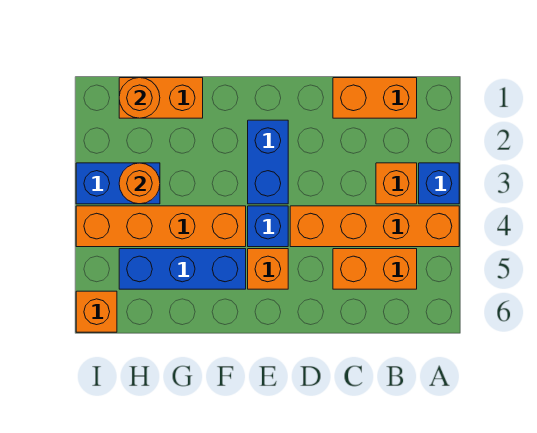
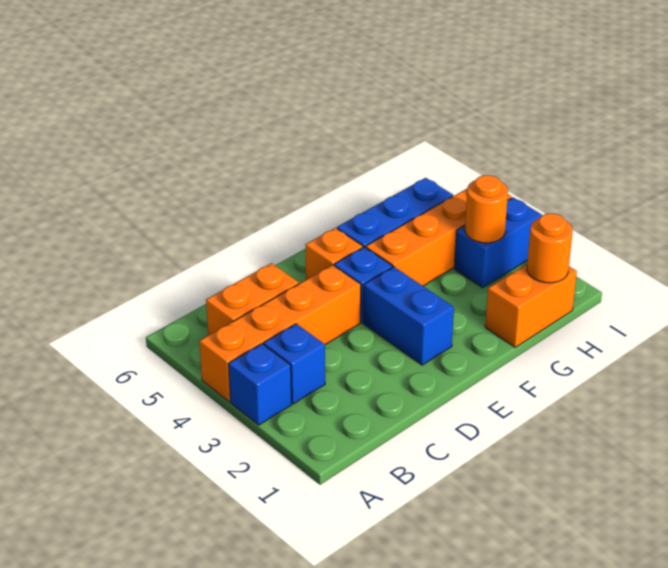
orange brick B1:C1 level 1 -> none
orange brick B3 level 1 -> blue brick B3 level 1
orange brick I6 level 1 -> none

